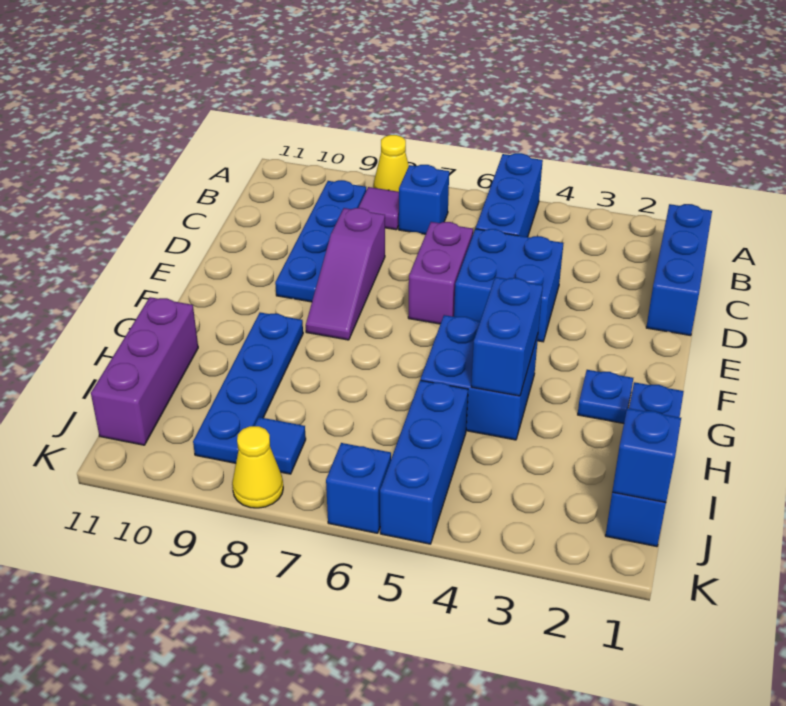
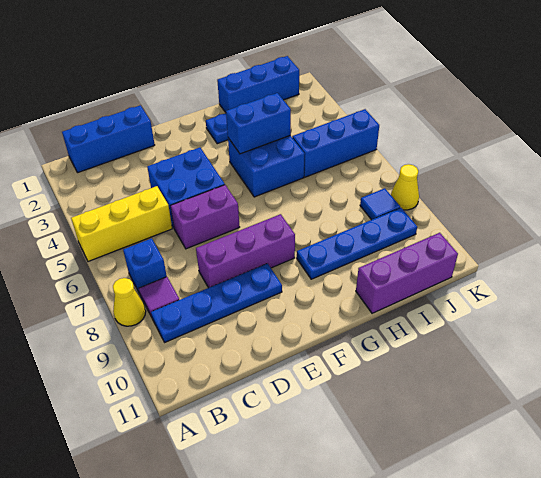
blue brick A5:C5 level 1 -> yellow brick A5:C5 level 1
purple slope D8:F8 level 1 top D -> purple brick D8:F8 level 1
blue brick J1 level 2 -> none
blue brick K6 level 1 -> none

